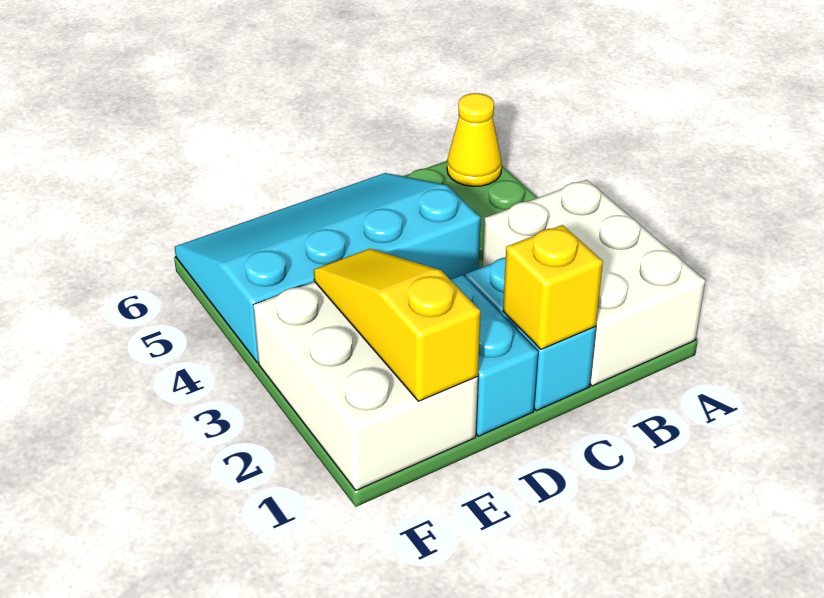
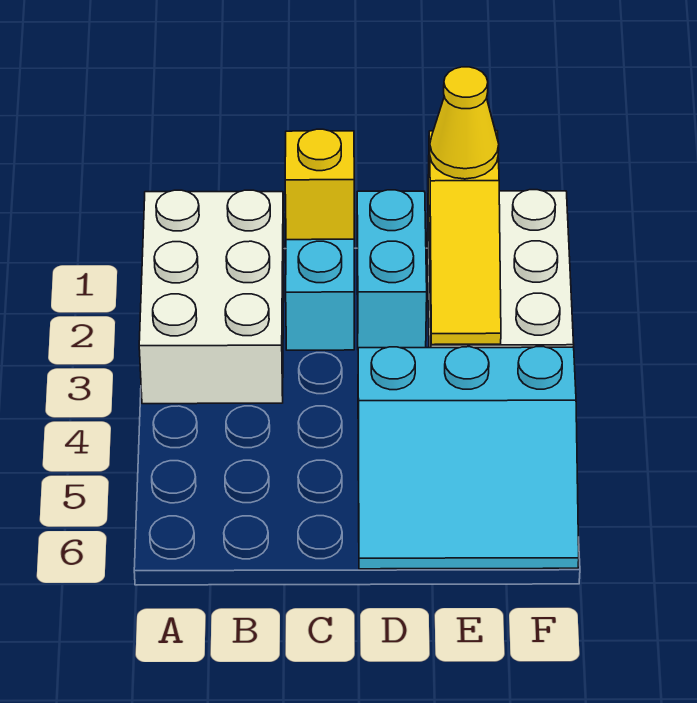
yellow cone A6 level 1 -> yellow cone E1 level 3
cyan slope C4:F6 level 1 top 4 -> cyan slope D4:F6 level 1 top 4

